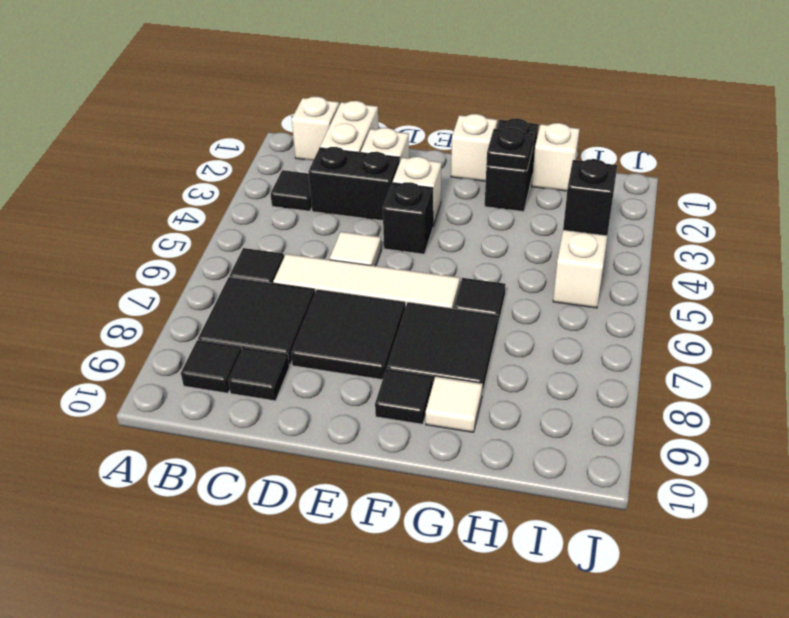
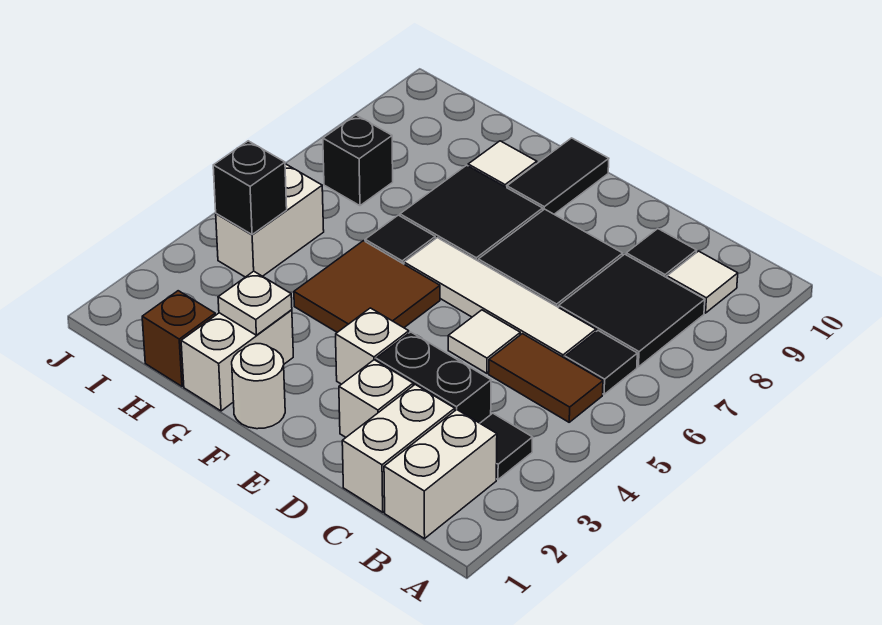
white brick B1 level 1 -> white brick B1:B2 level 1
none -> brown tile B5:C5 level 1
black tile B9 level 1 -> white tile B9 level 1
black brick E4 level 1 -> black brick I7 level 1
white brick F1 level 1 -> white round brick F1 level 1
none -> brown tile F4:G5 level 1
black tile F9 level 1 -> black tile F9:F10 level 1
black brick G1:G2 level 1 -> white brick G1:G2 level 1
black plate G2 level 2 -> white plate G2 level 2
white brick H1 level 1 -> brown brick H1 level 1

